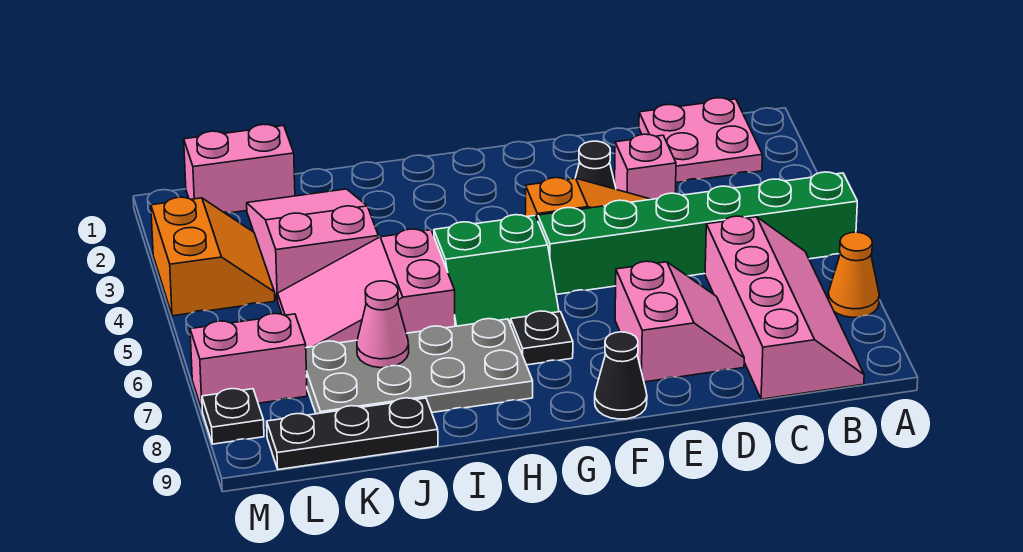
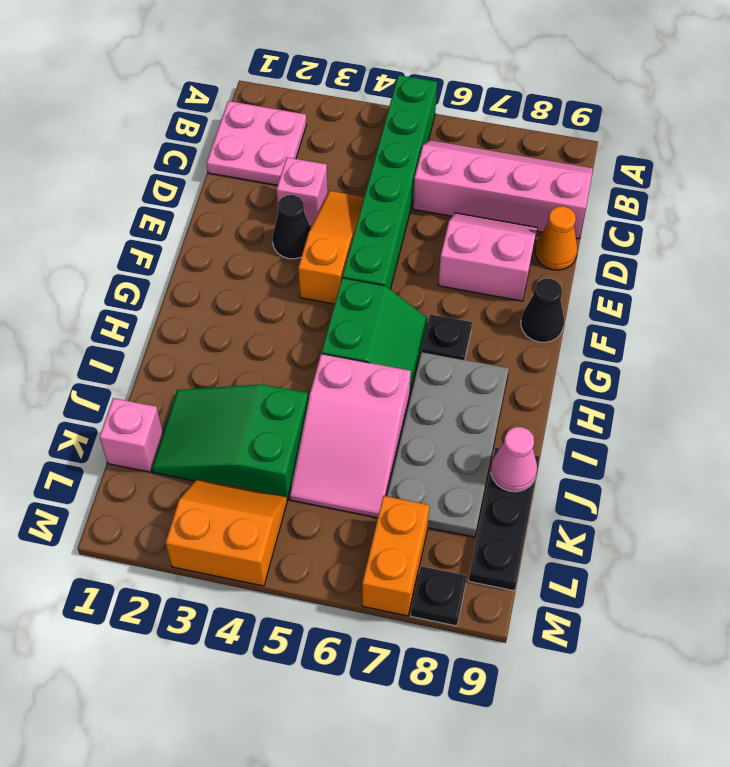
orange cone A7 level 1 -> orange cone D9 level 1
pink slope J2:K4 level 1 top 4 -> green slope J2:K4 level 1 top 4
pink cone J7 level 2 -> pink cone J9 level 2
pink brick K1:L1 level 1 -> pink brick K1 level 1
pink brick L7:M7 level 1 -> orange brick L7:M7 level 1

